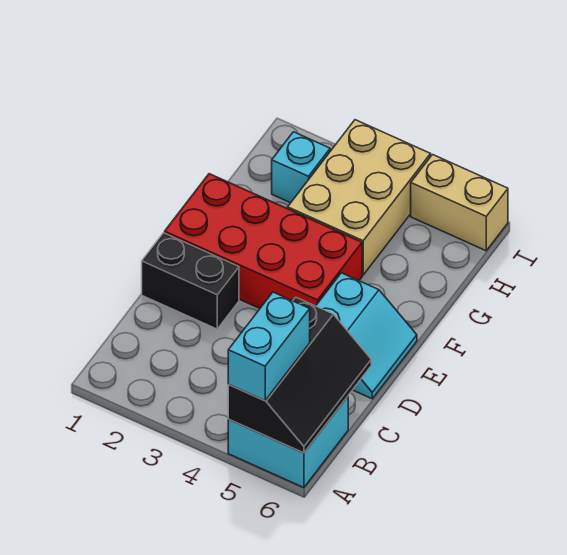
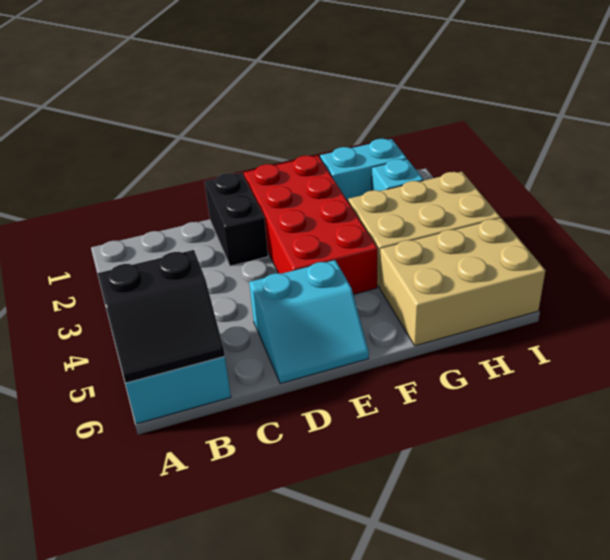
black slope A5:C6 level 2 top 5 -> black slope A5:B6 level 2 top 5
cyan brick A5:B5 level 3 -> cyan brick G1:H1 level 1
tan brick I5:I6 level 1 -> tan brick G5:I6 level 1

